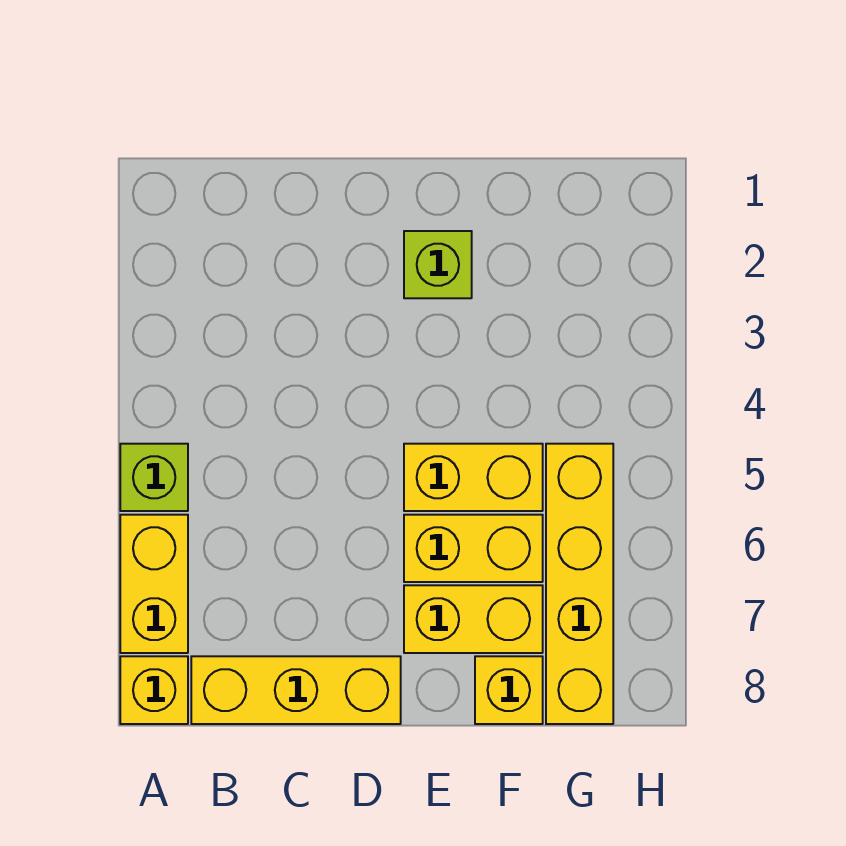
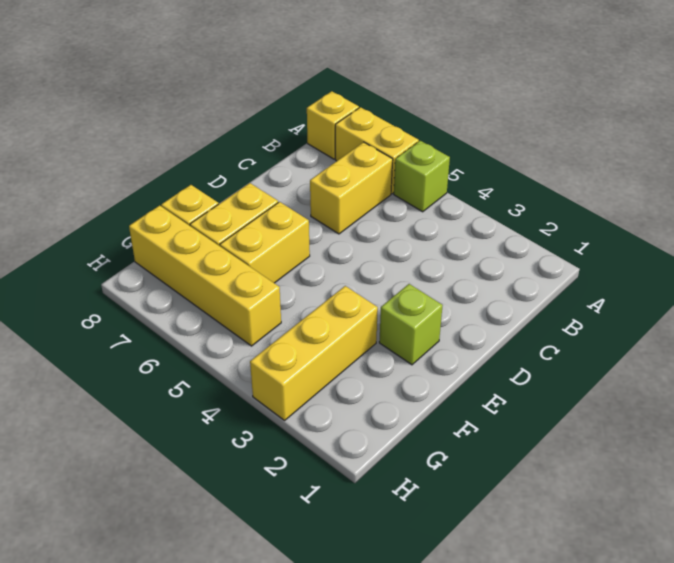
yellow brick B8:D8 level 1 -> yellow brick F3:H3 level 1
yellow brick E5:F5 level 1 -> yellow brick B6:C6 level 1

